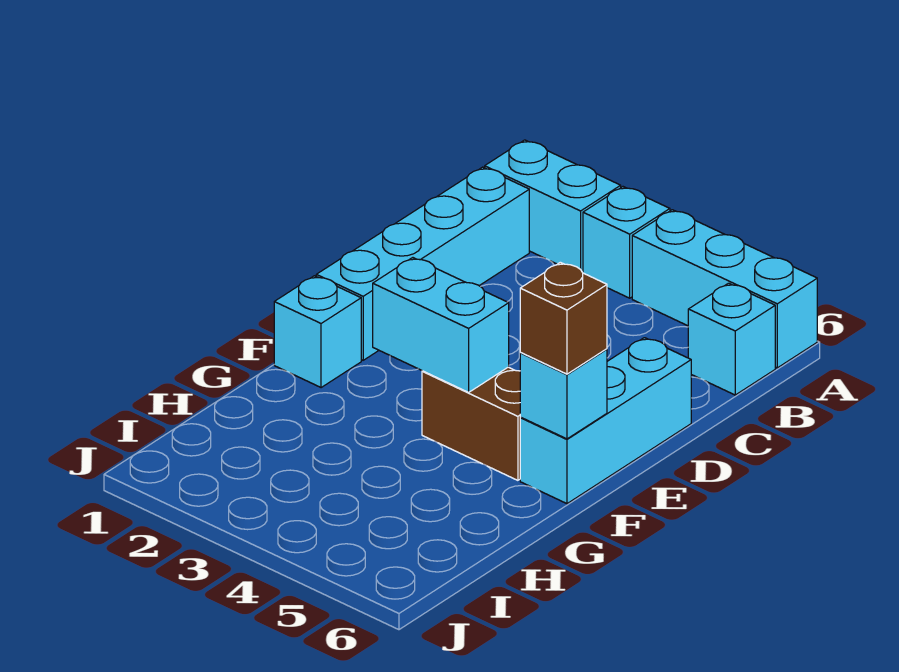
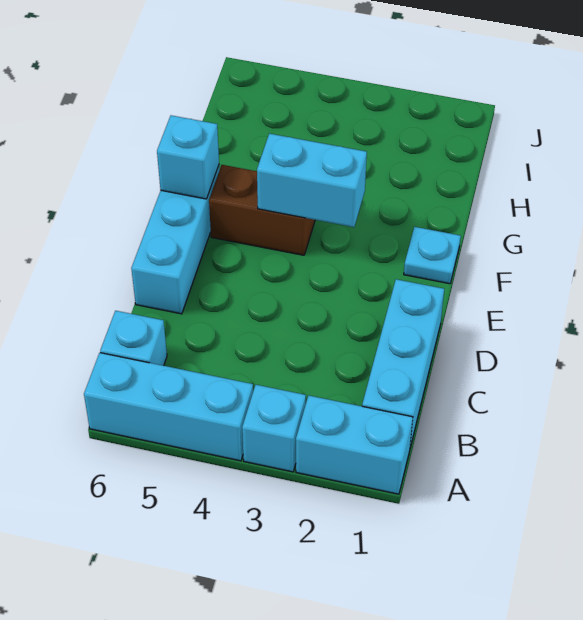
cyan brick B1:E1 level 1 -> cyan brick B1:D1 level 1
cyan brick F1 level 1 -> cyan plate F1 level 1
brown brick F6 level 3 -> none

